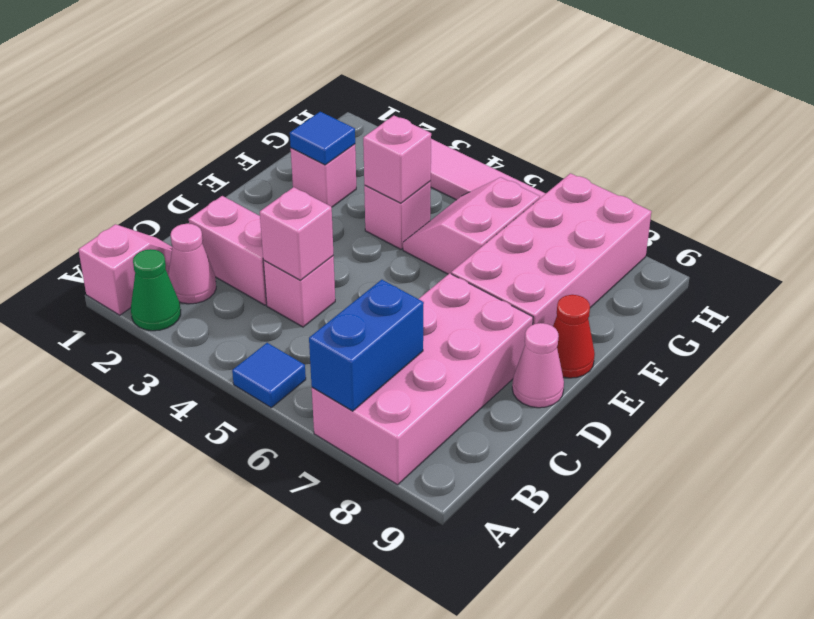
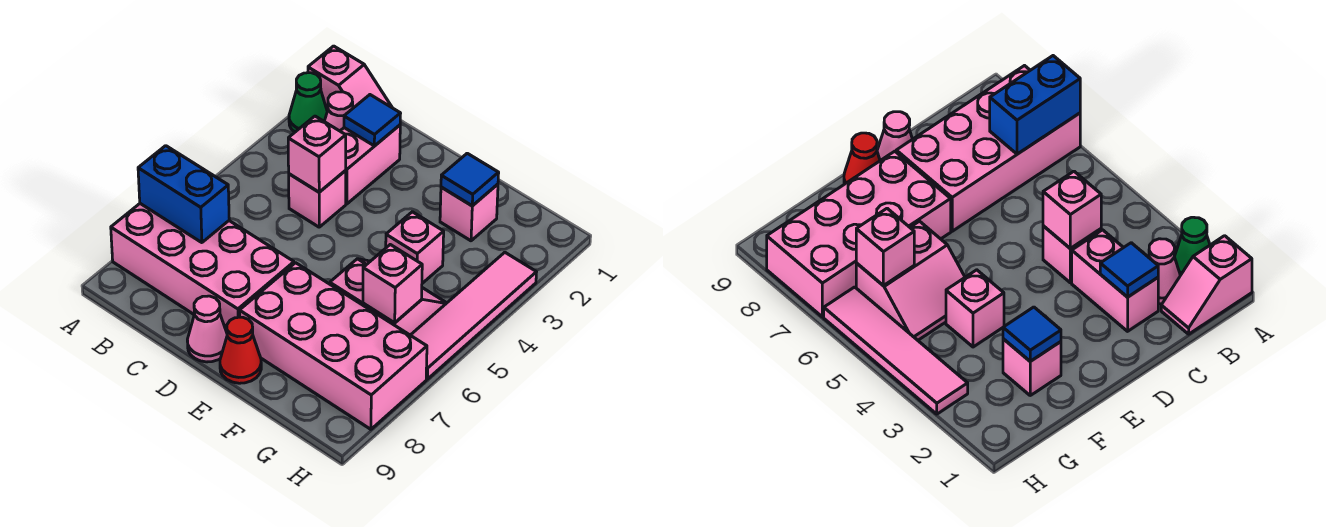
blue tile A5 level 1 -> blue tile C2 level 2
pink brick F4 level 2 -> pink brick G6 level 2

